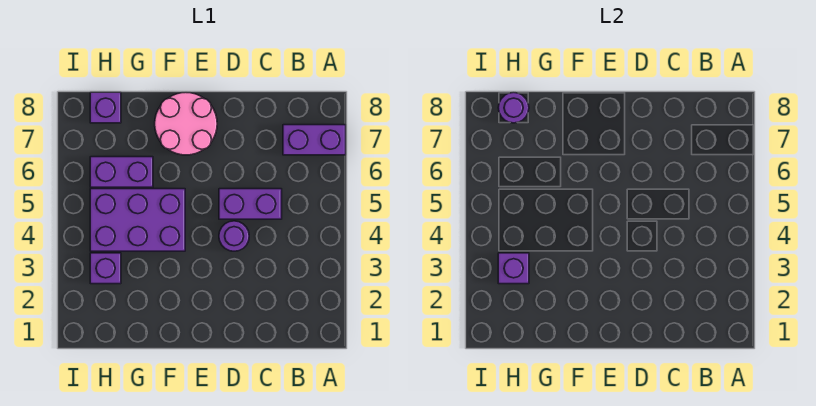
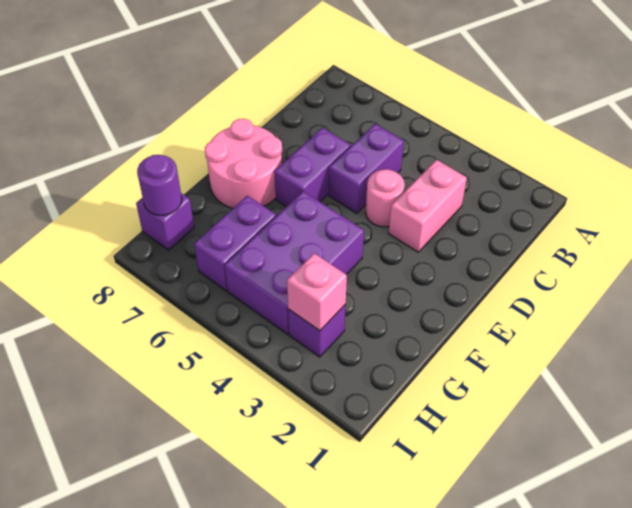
purple brick A7:B7 level 1 -> purple brick D6:E6 level 1
none -> pink brick C3:D3 level 1
purple round brick D4 level 1 -> pink round brick D4 level 1
purple brick H3 level 2 -> pink brick H3 level 2

